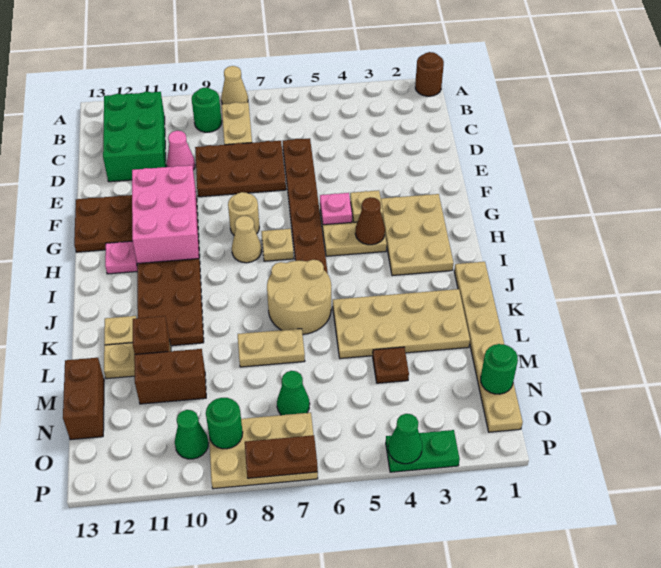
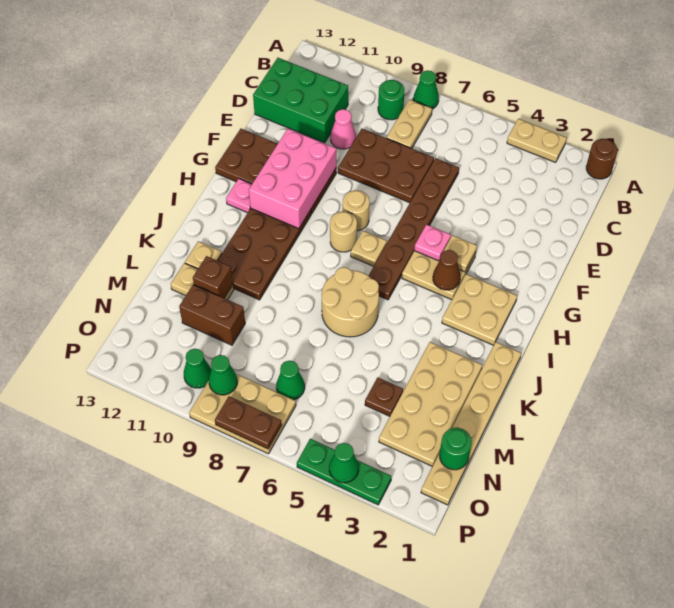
tan cone A8 level 1 -> green cone A8 level 1
green brick B11:D12 level 1 -> green brick C11:D13 level 1
tan plate G2:I3 level 1 -> tan plate H2:I3 level 1
tan cone H8 level 1 -> tan round brick H8 level 1
tan plate K2:L5 level 1 -> tan plate K2:N3 level 1
tan plate L7:L8 level 1 -> tan plate A3:A4 level 1
brown brick M13:N13 level 1 -> none
green round brick O9 level 2 -> green cone O9 level 2
green plate P3:P4 level 1 -> green plate P3:P5 level 1

